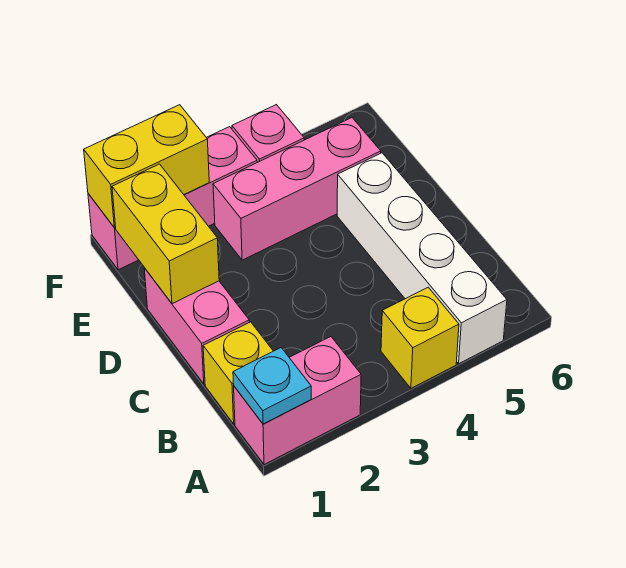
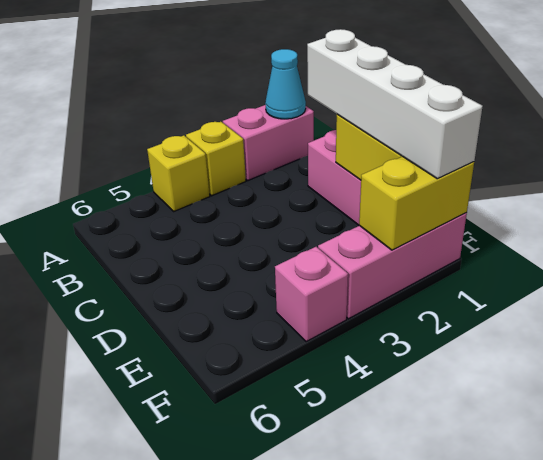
cyan plate A1 level 2 -> cyan cone A1 level 2
white brick A5:D5 level 1 -> white brick C1:F1 level 3
yellow brick B1 level 1 -> yellow brick A3 level 1
pink brick E3:E5 level 1 -> none

